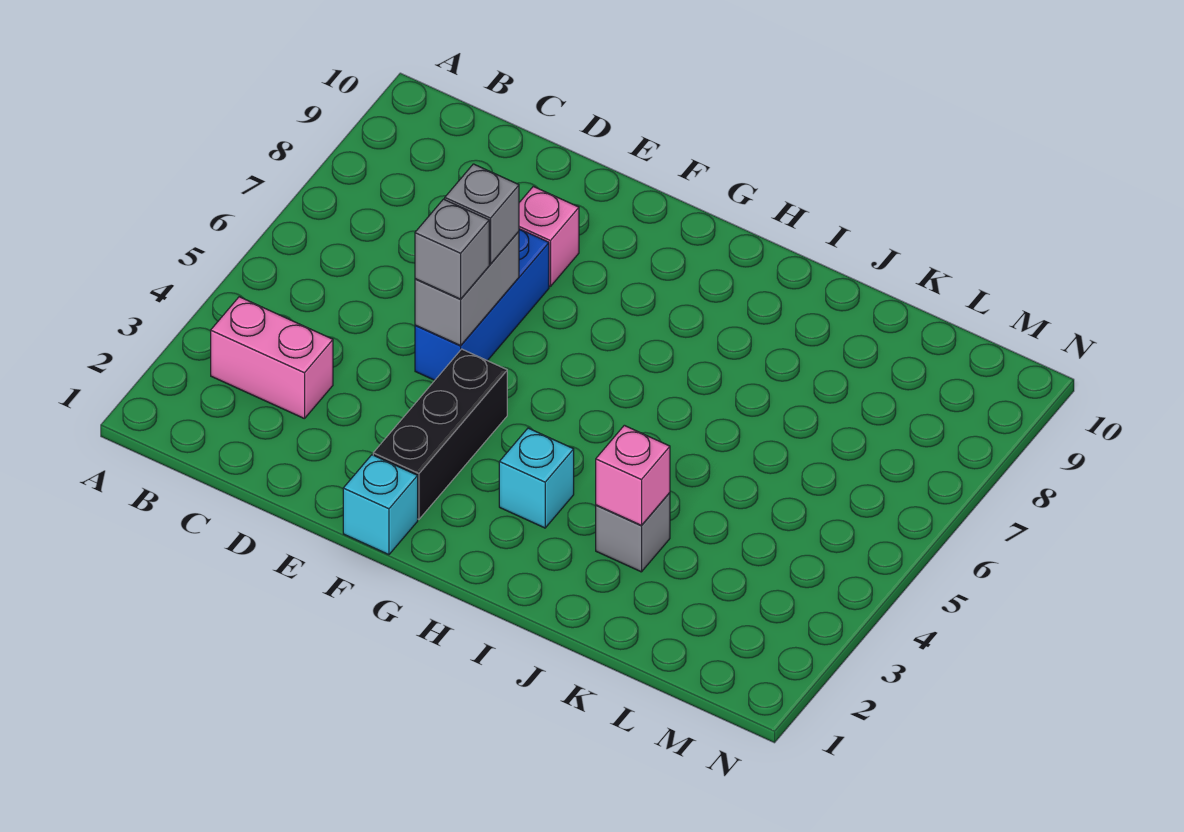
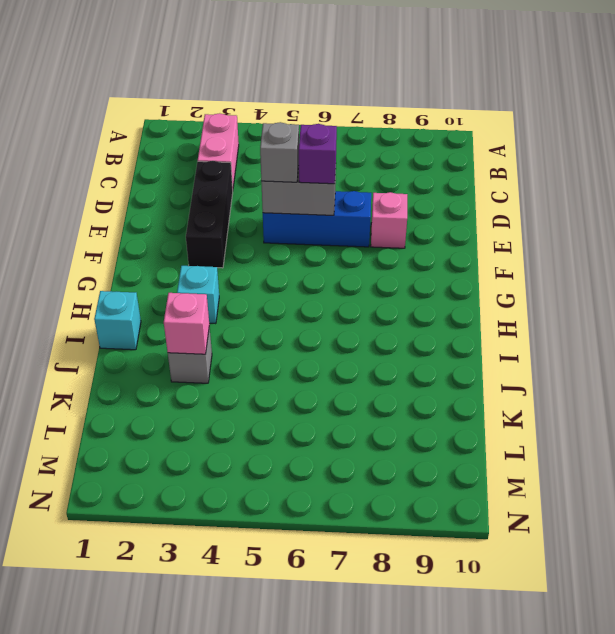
grey brick E6 level 3 -> purple brick E6 level 3
cyan brick F1 level 1 -> cyan brick I1 level 1
black brick F2:F4 level 1 -> black brick D3:F3 level 1

